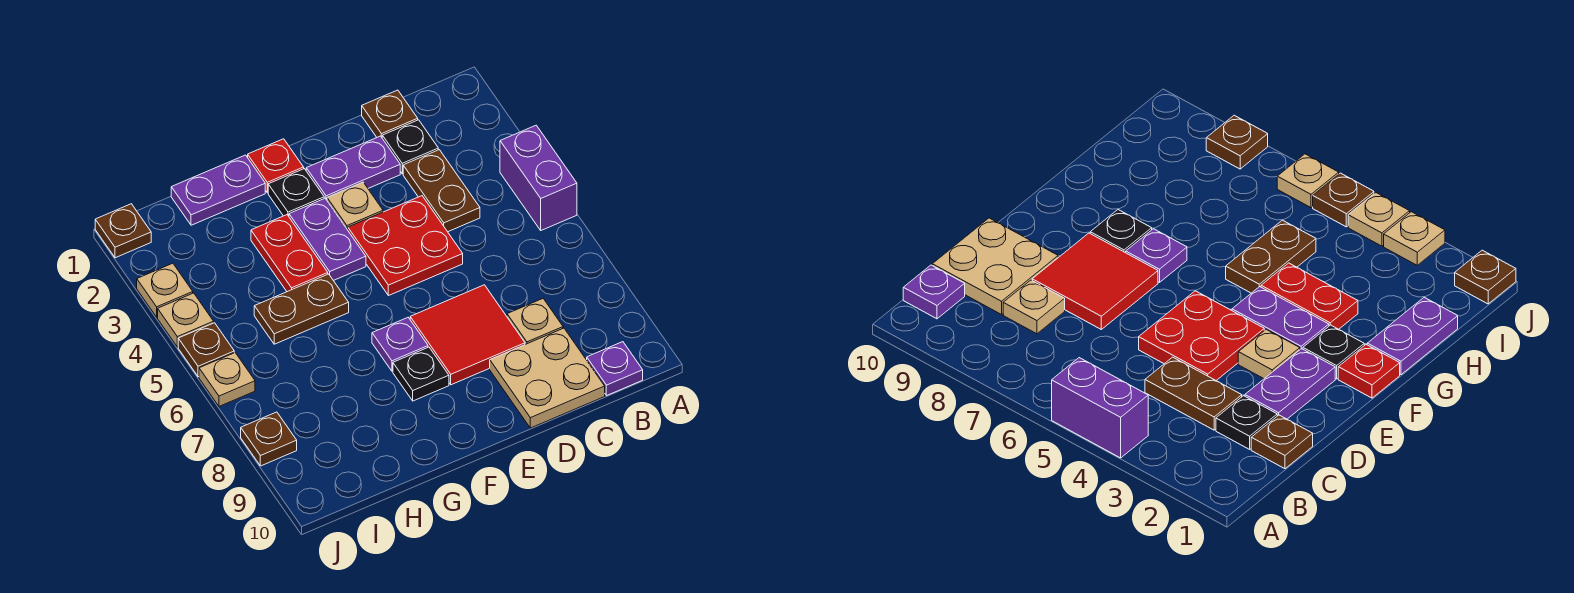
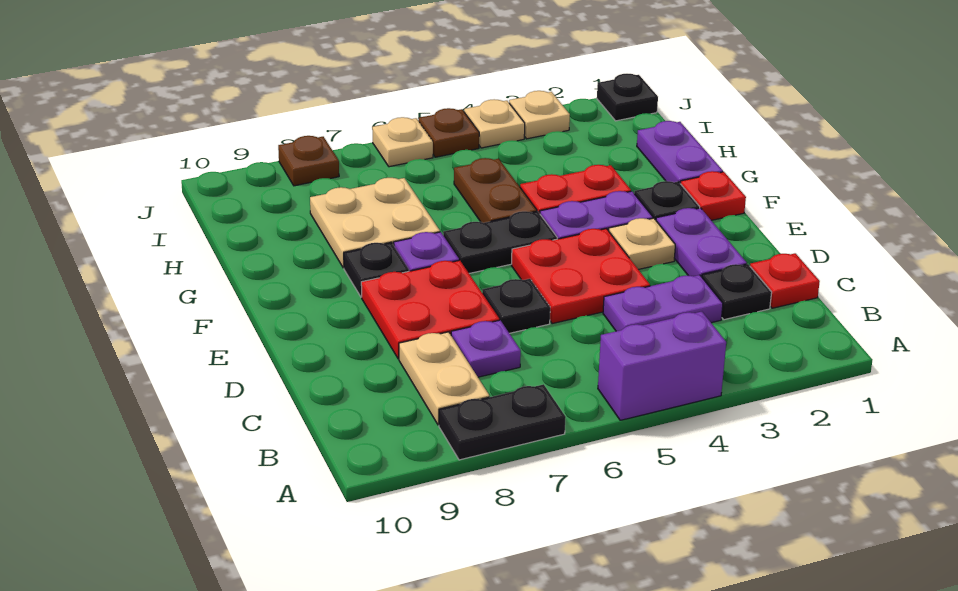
none -> black plate A7:A8 level 1
purple plate B10 level 1 -> purple plate C7 level 1
brown plate C1 level 1 -> red plate C1 level 1
brown plate C3:C4 level 1 -> purple plate C3:C4 level 1
tan plate C8 level 1 -> tan plate B8:C8 level 1
tan plate C9:D10 level 1 -> tan plate G7:H8 level 1
none -> black plate D6 level 1
red tile D7:E8 level 1 -> red plate D7:E8 level 1
none -> black plate F5:F6 level 1
brown plate J1 level 1 -> black plate J1 level 1

